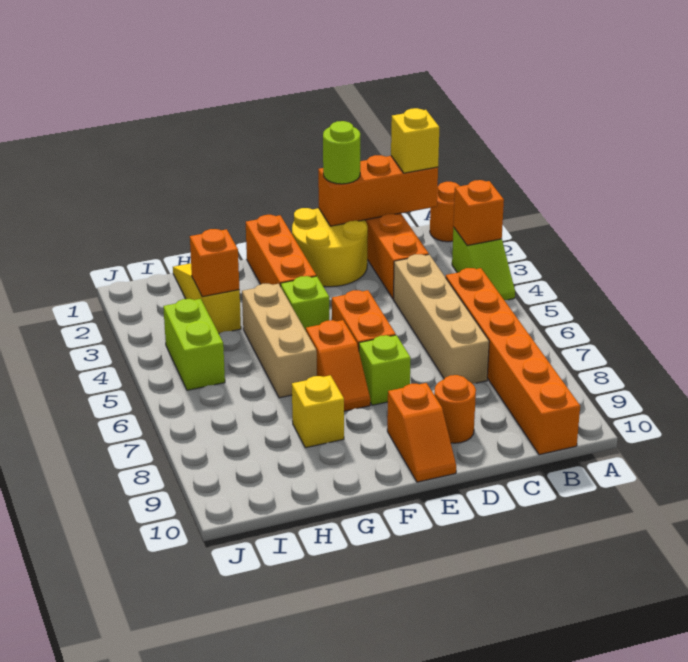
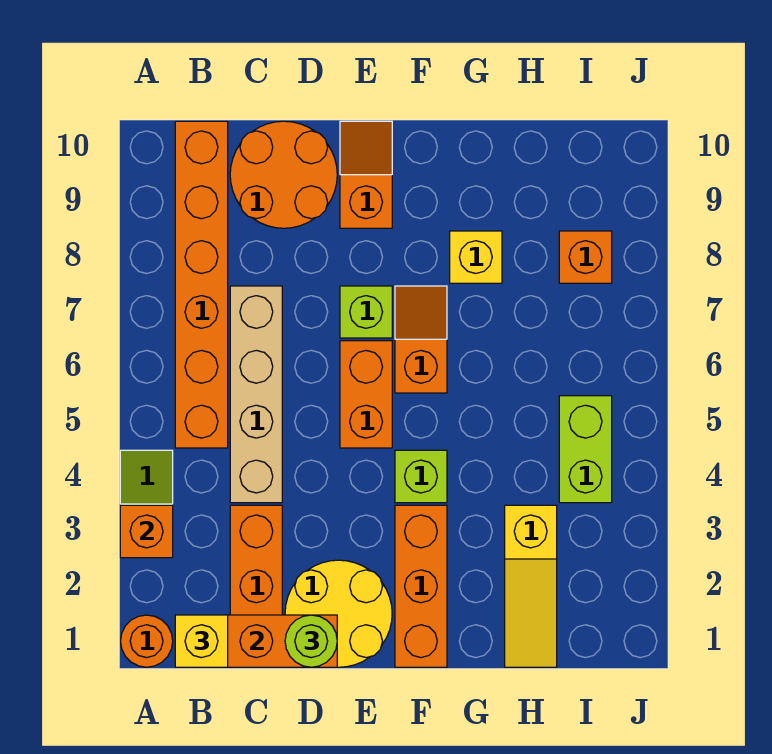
orange round brick D9 level 1 -> orange round brick C9:D10 level 1
tan brick G4:G6 level 1 -> none
orange brick H3 level 2 -> orange brick I8 level 1

